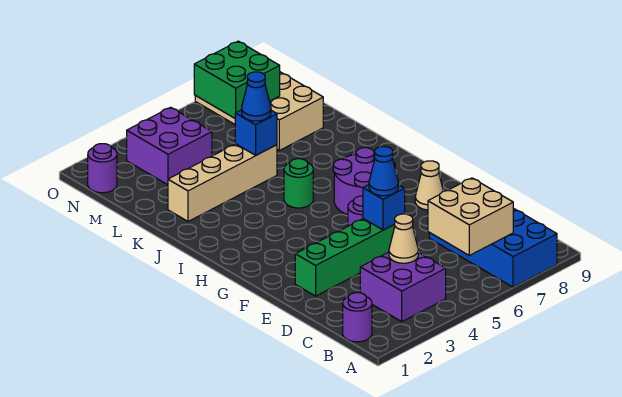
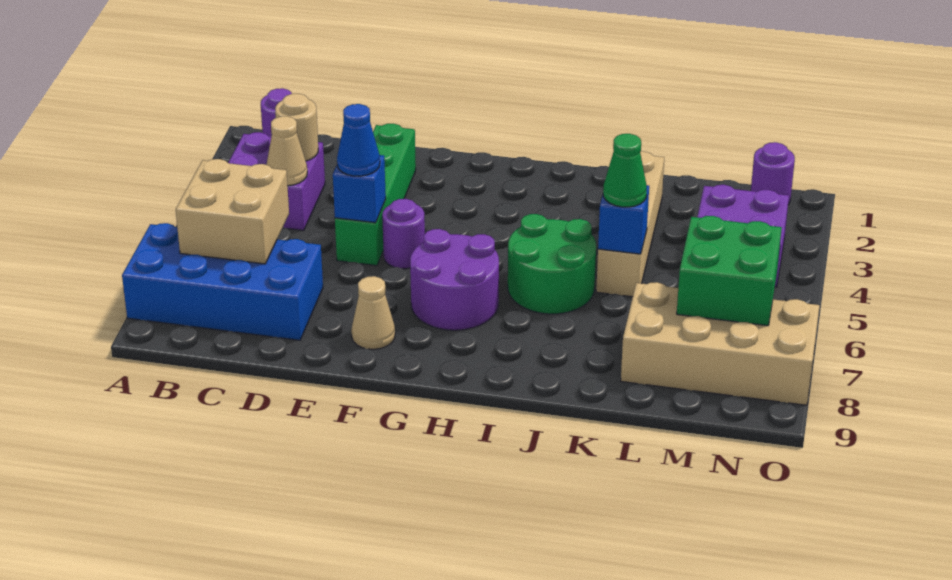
none -> tan round brick C3 level 2
green round brick I5 level 1 -> green round brick I5:J6 level 1
blue cone K5 level 3 -> green cone K5 level 3

